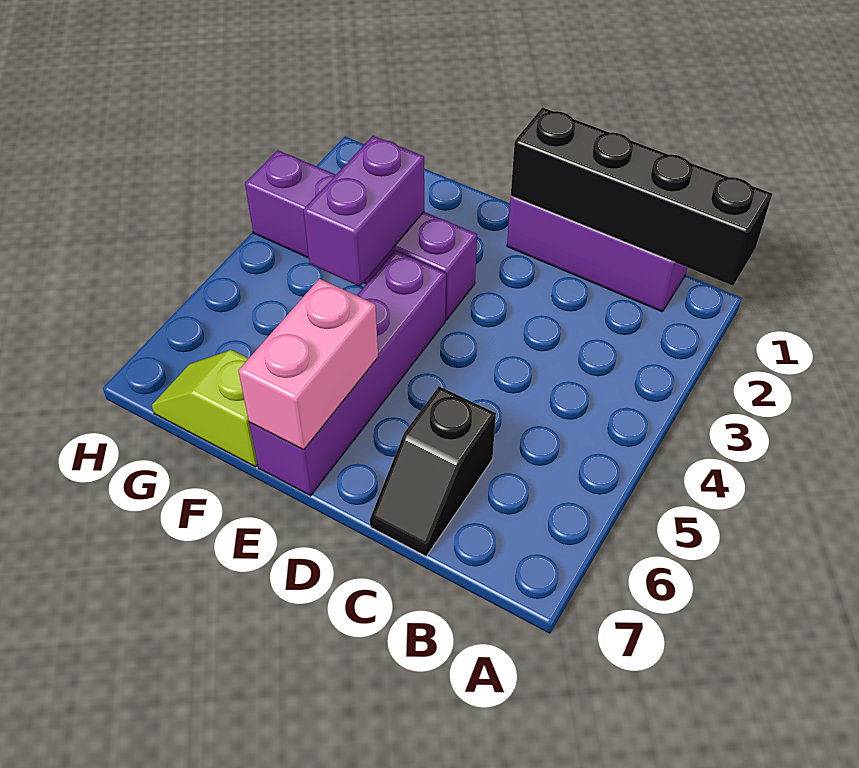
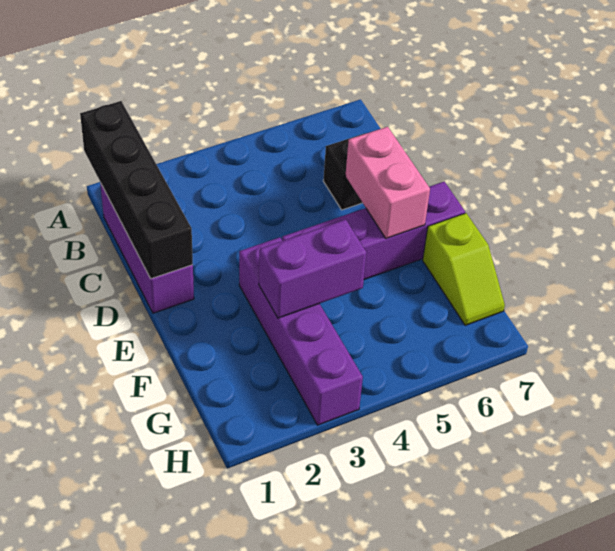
pink brick E6:E7 level 2 -> pink brick D6:E6 level 2

